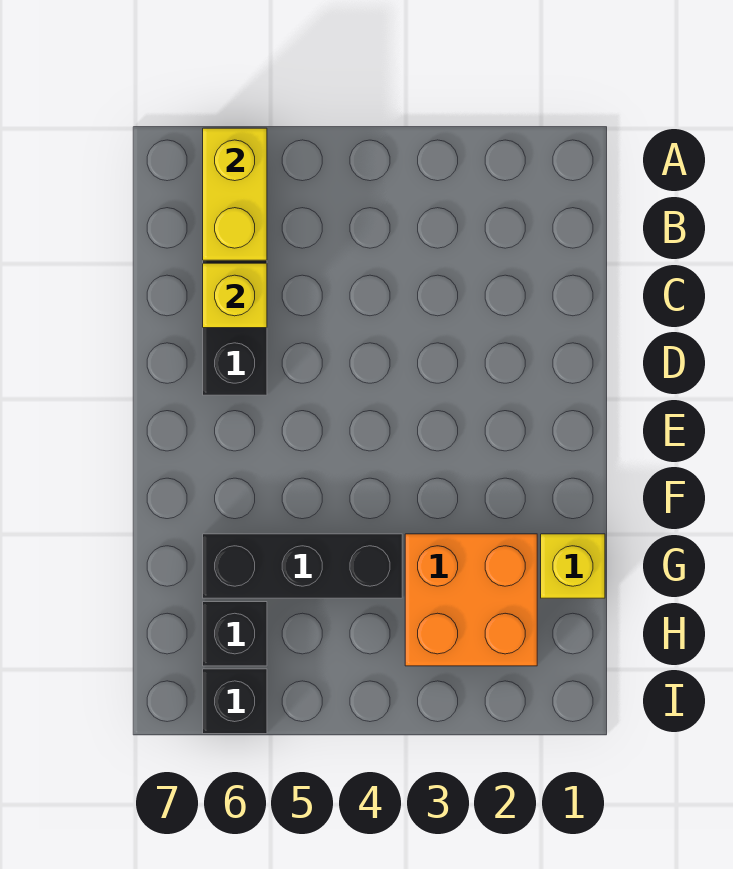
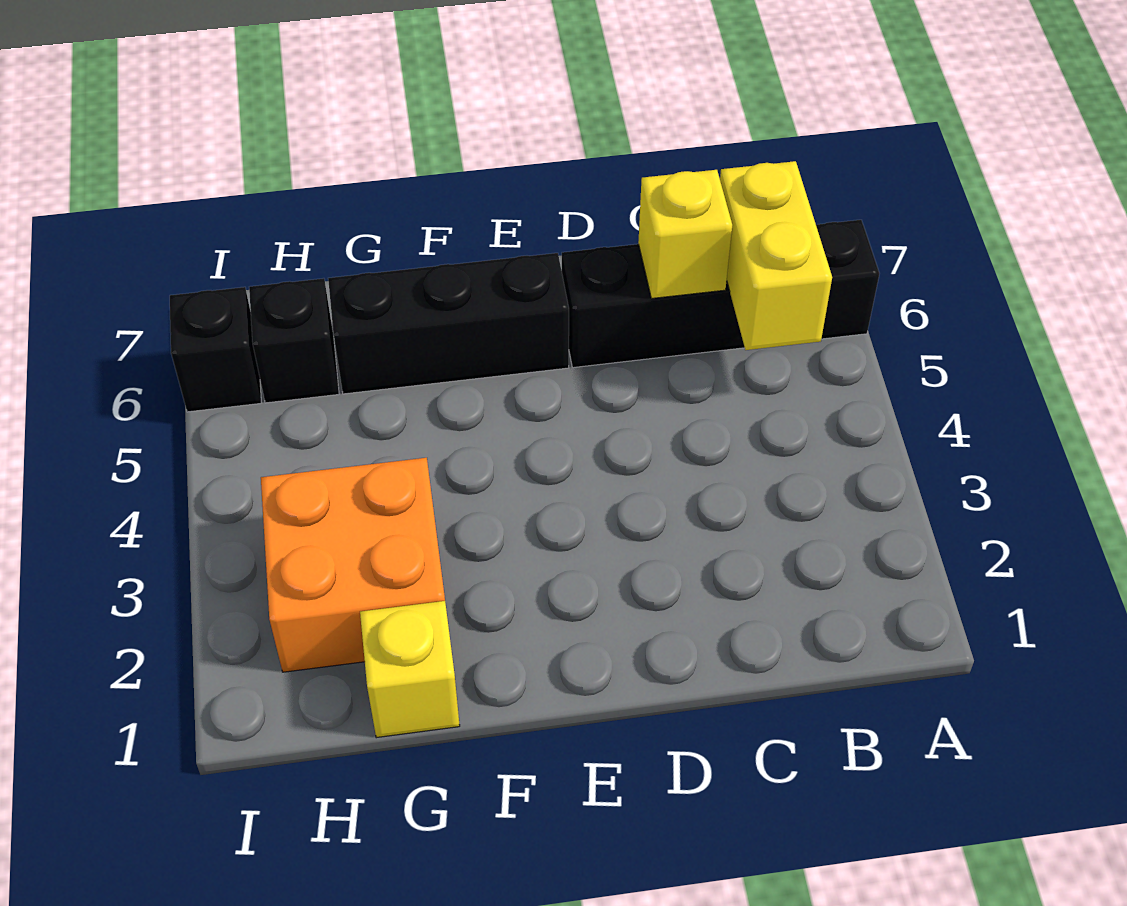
yellow brick A6:B6 level 2 -> yellow brick B5:B6 level 2
black brick G4:G6 level 1 -> black brick E6:G6 level 1

